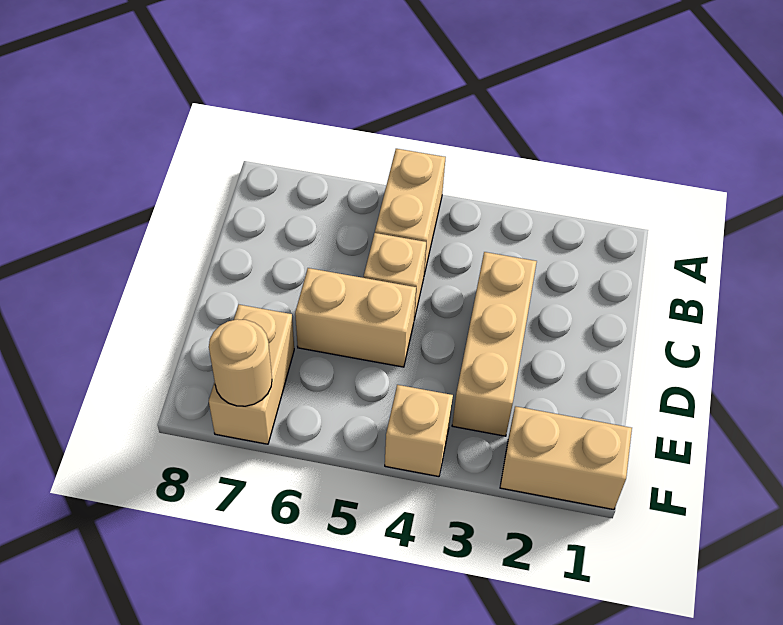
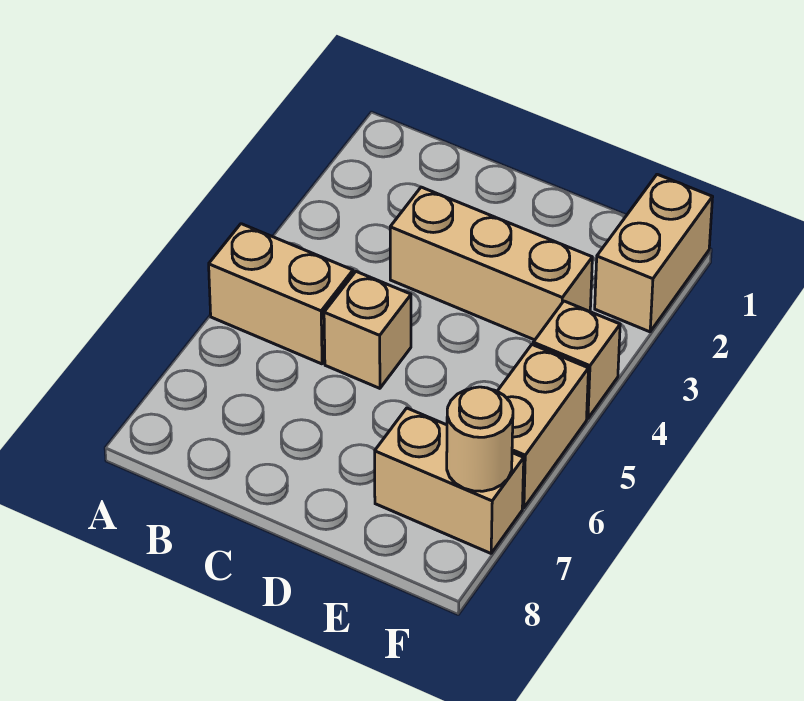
tan brick D5:D6 level 1 -> tan brick F5:F6 level 1

